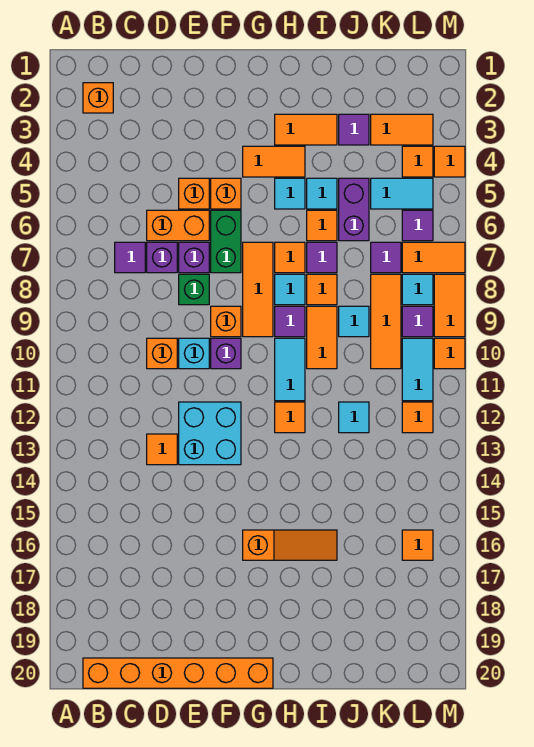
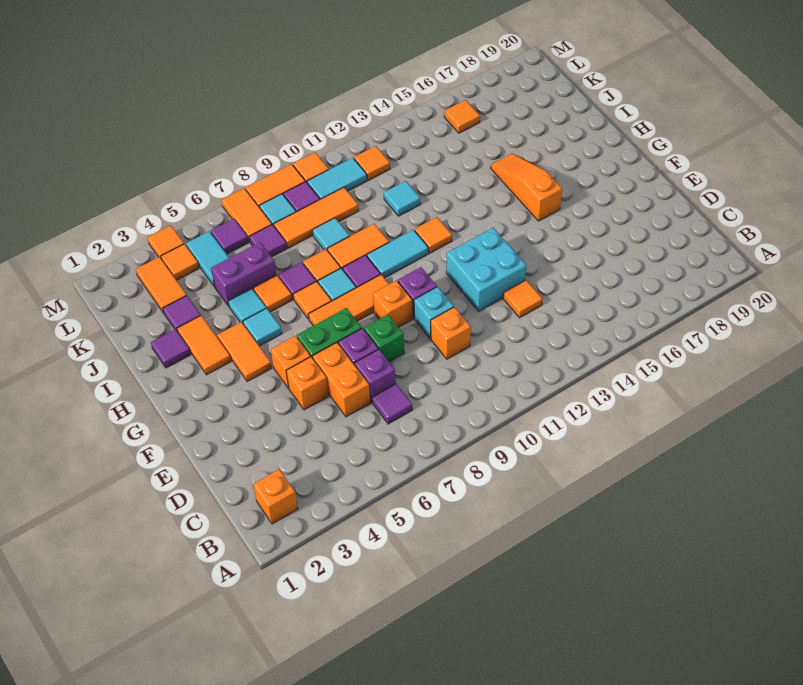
orange brick B20:G20 level 1 -> none
none -> purple tile I2 level 1

